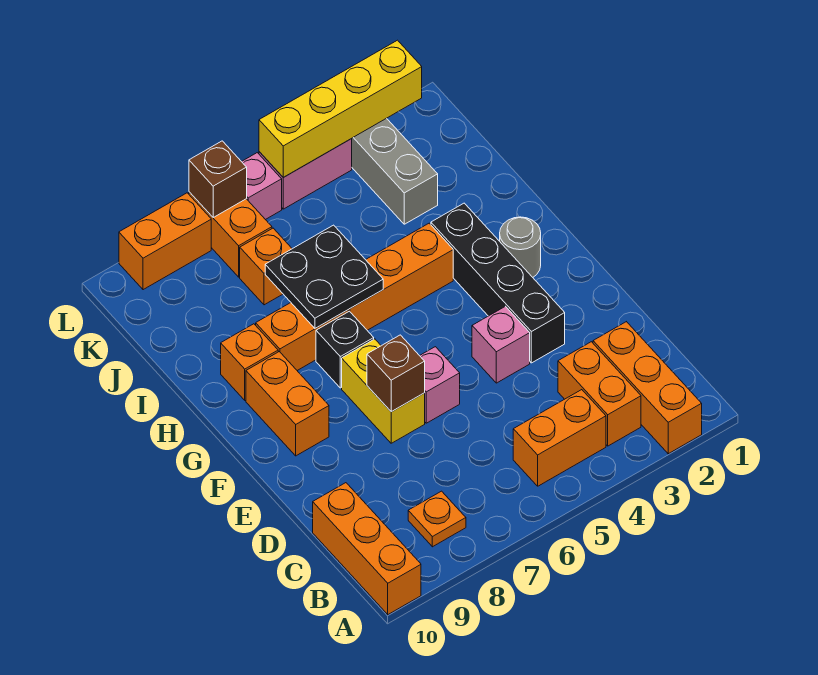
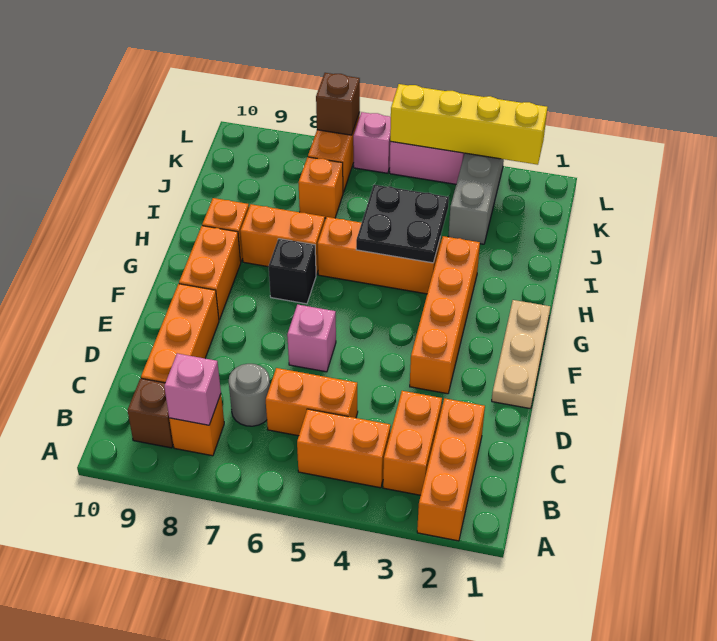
orange brick A10:C10 level 1 -> orange brick C9:E9 level 1
orange plate B8 level 1 -> orange brick B8 level 1
none -> tan plate E1:G1 level 1
black brick E3:H3 level 1 -> orange brick E3:H3 level 1
pink brick E4 level 1 -> pink brick B8 level 2
yellow brick E7:F7 level 1 -> none
brown brick E7 level 2 -> brown brick B9 level 1
grey round brick G2 level 1 -> grey round brick C7 level 1
black plate H6:I7 level 2 -> black plate H4:I5 level 2
orange brick L8:L9 level 1 -> orange brick C5:C6 level 1

